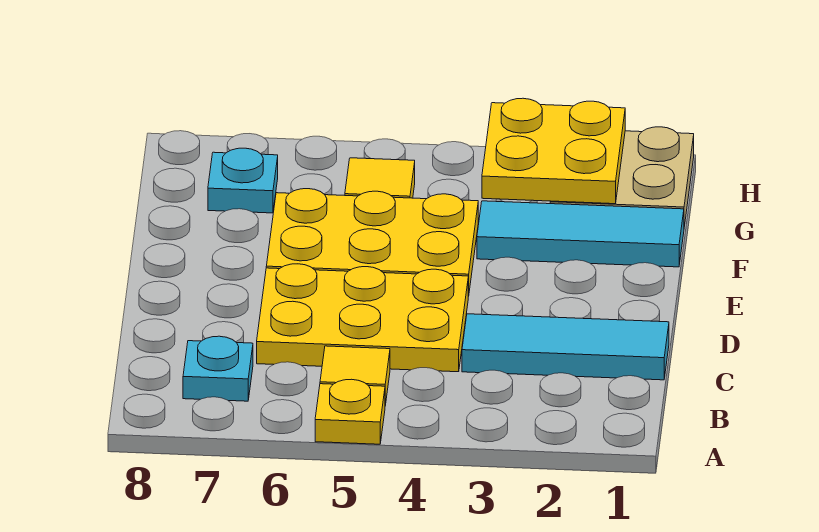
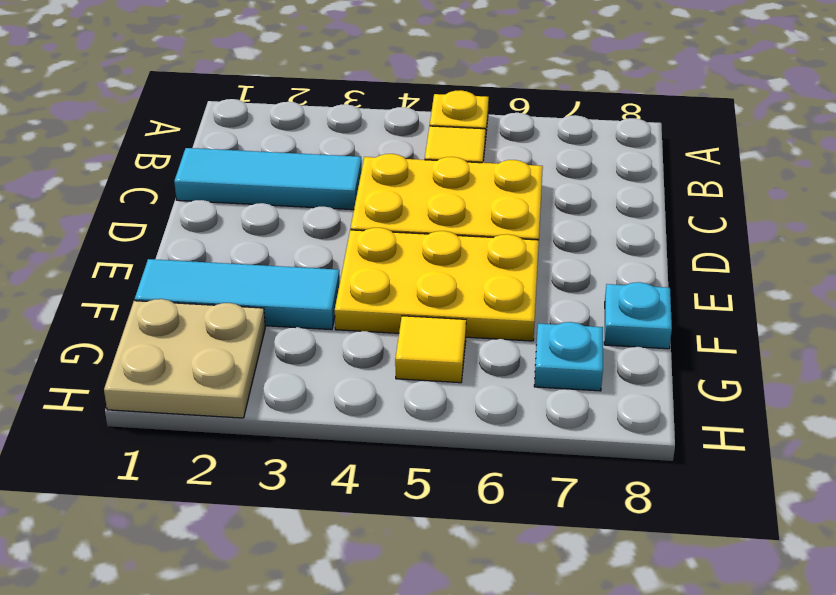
cyan plate B7 level 1 -> cyan plate F8 level 1
yellow plate G2:H3 level 2 -> none

